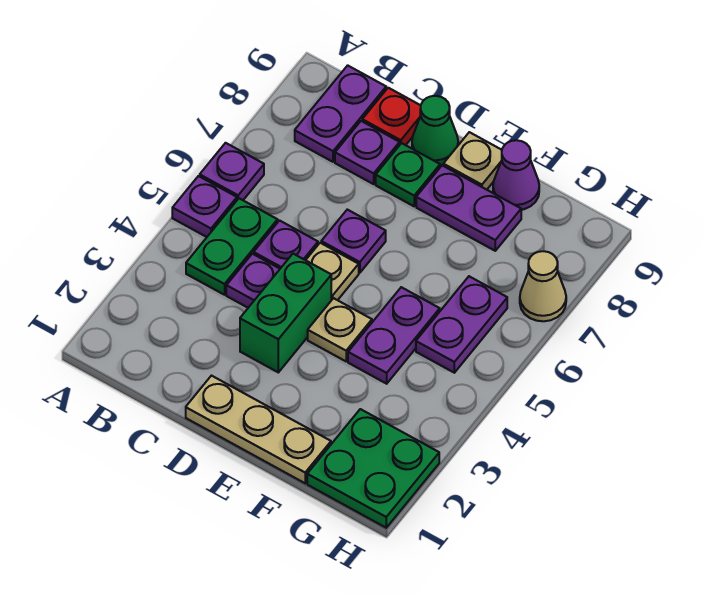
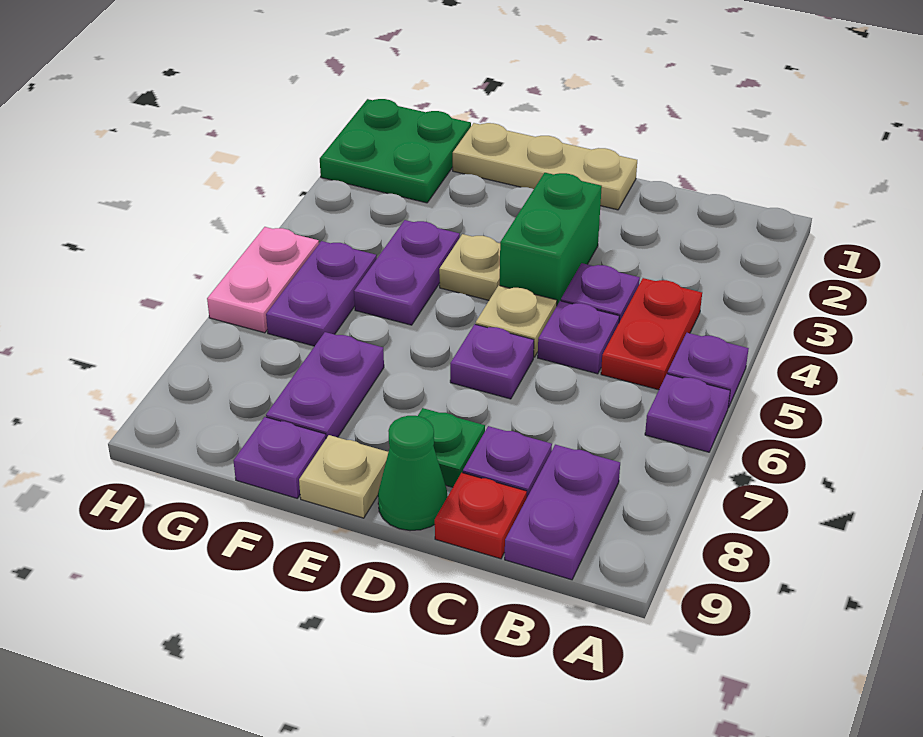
green plate B4:B5 level 1 -> red plate B4:B5 level 1
purple plate E8:F8 level 1 -> purple plate F7:F8 level 1
purple cone F9 level 1 -> purple plate F9 level 1
none -> pink plate H5:H6 level 1
tan cone H7 level 1 -> none

